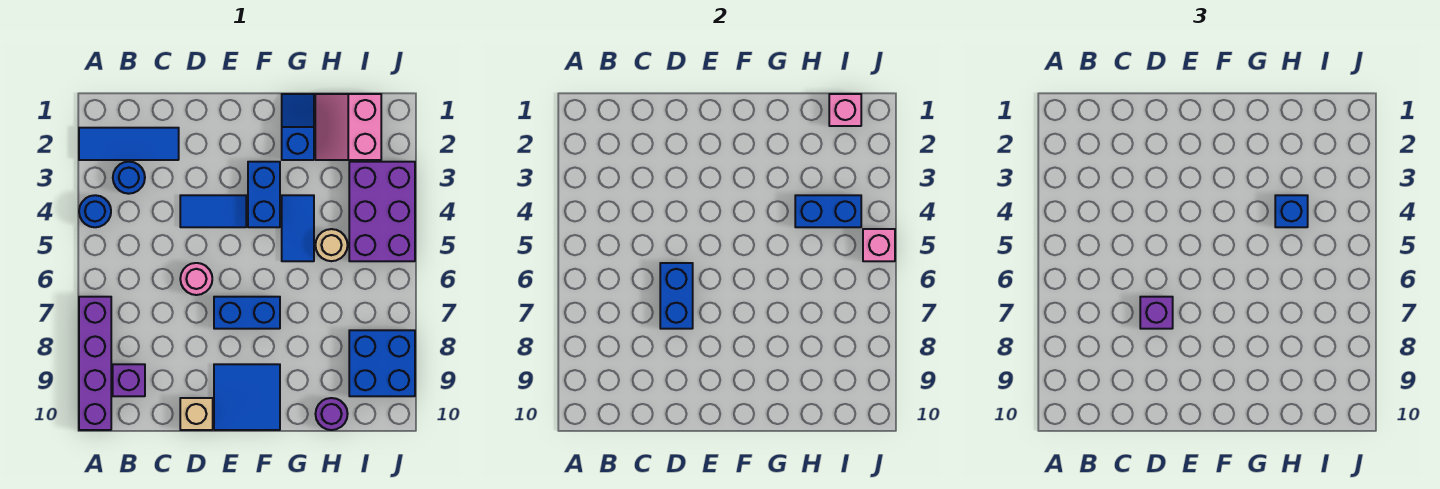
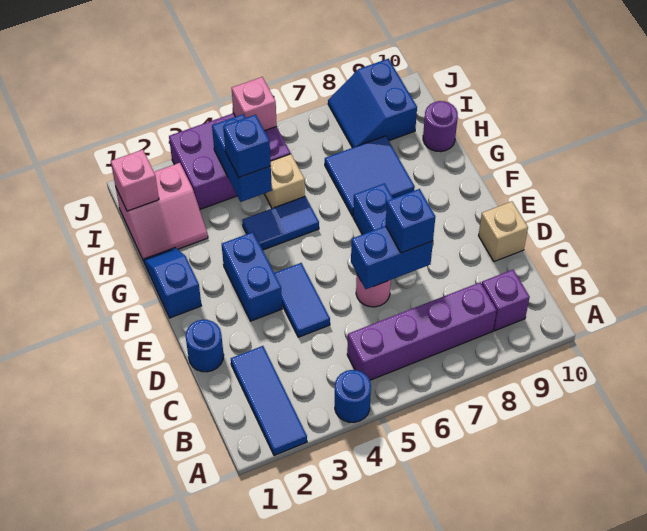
purple brick A7:A10 level 1 -> purple brick B5:B8 level 1
blue round brick B3 level 1 -> blue round brick D1 level 1
purple brick D7 level 3 -> blue brick D7 level 3
blue tile E9:F10 level 1 -> blue tile G7:H8 level 1
blue brick F3:F4 level 1 -> blue brick E3:F3 level 1
blue slope G1:G2 level 1 top 2 -> blue slope F1:G1 level 1 top F
tan round brick H5 level 1 -> tan brick H5 level 1
blue brick I8:J9 level 1 -> blue slope I8:J9 level 1 top 9

